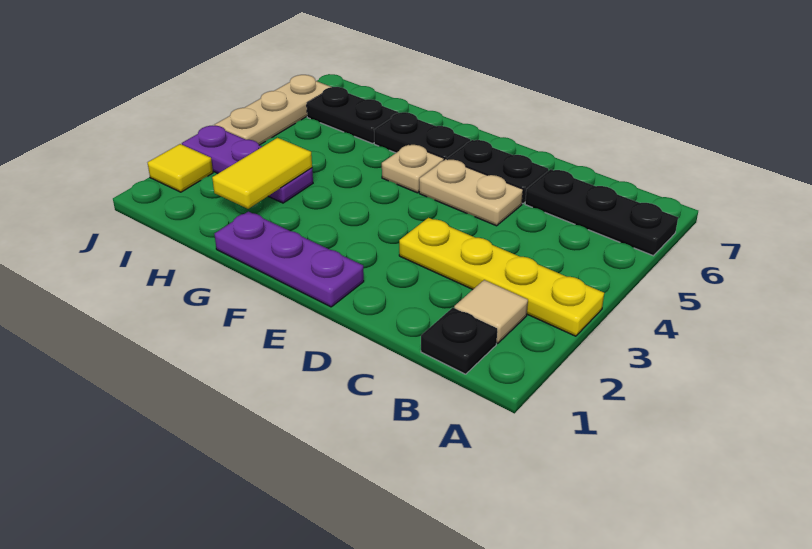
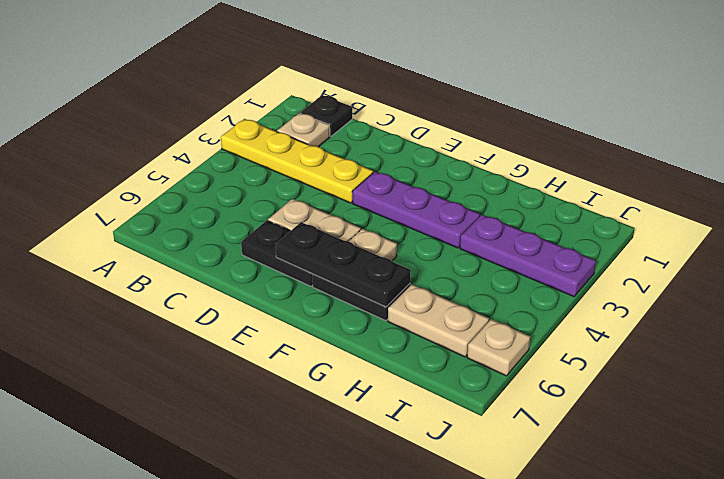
black plate A6:C6 level 1 -> black plate E6:G6 level 2
tan tile B2 level 1 -> tan plate B2 level 1
purple plate E1:G1 level 1 -> purple plate E3:G3 level 1
yellow tile H2:H3 level 2 -> none
black plate H6:I6 level 1 -> tan plate H6:I6 level 1
yellow tile J2 level 1 -> none
tan plate J4:J6 level 1 -> tan plate J6 level 1

